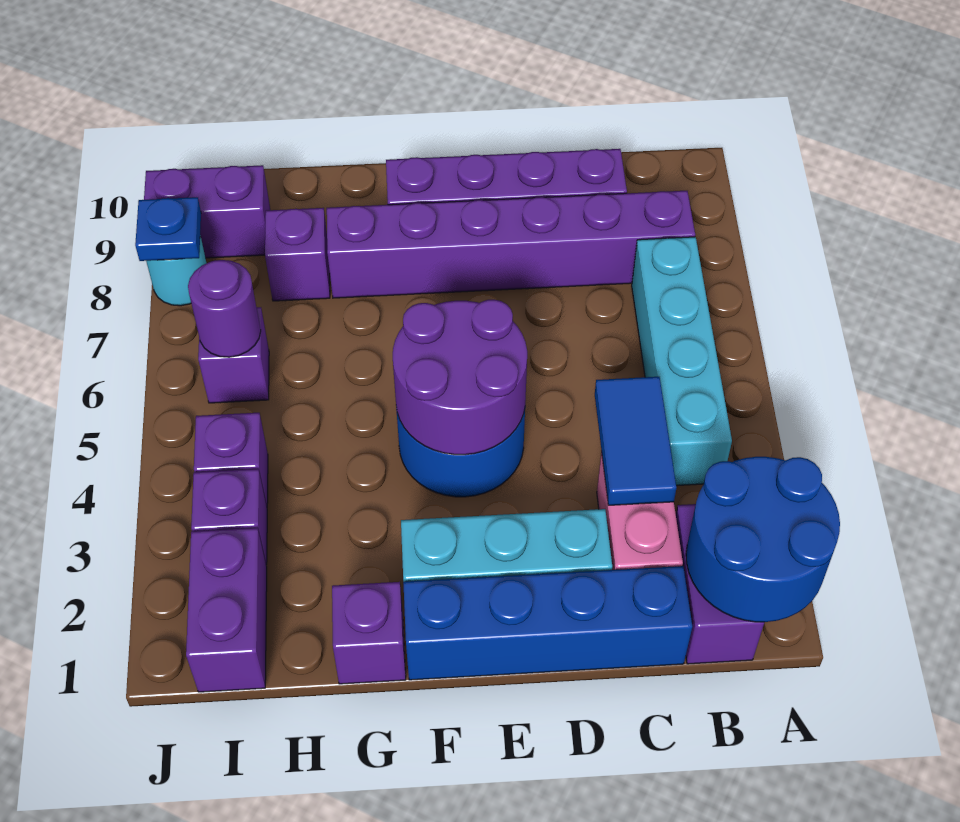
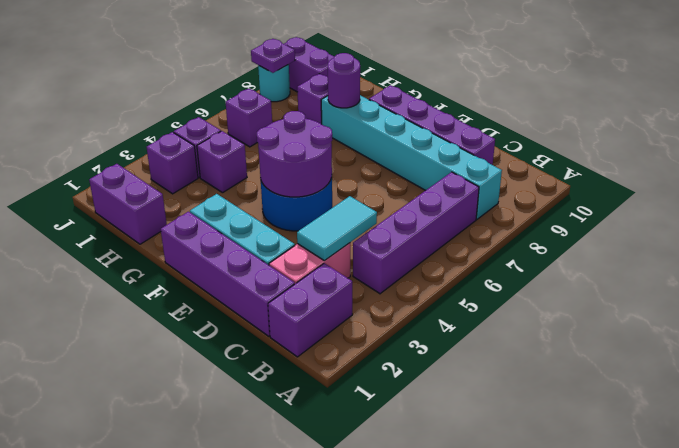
blue round brick A1:B2 level 2 -> none
cyan brick B4:B7 level 1 -> purple brick B4:B7 level 1
purple brick B8:G8 level 1 -> cyan brick B8:G8 level 1
blue brick C1:F1 level 1 -> purple brick C1:F1 level 1
blue tile C3:C4 level 2 -> cyan tile C3:C4 level 2
purple brick G1 level 1 -> purple brick H4 level 1
purple brick I1:I2 level 1 -> purple brick H1:I1 level 1
purple round brick I6 level 2 -> purple round brick G8 level 2
blue plate J8 level 2 -> purple plate J8 level 2

